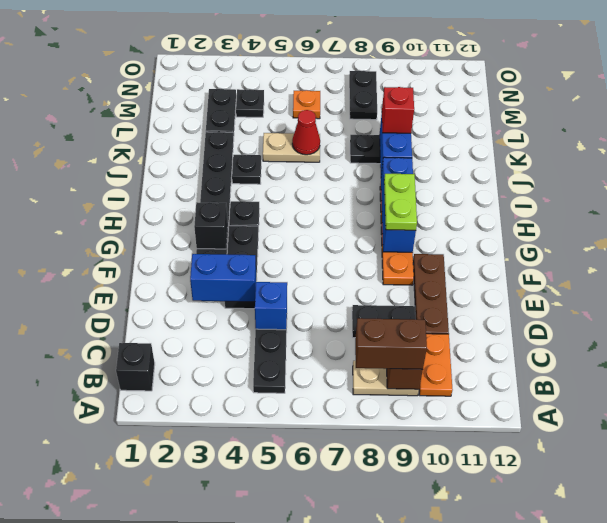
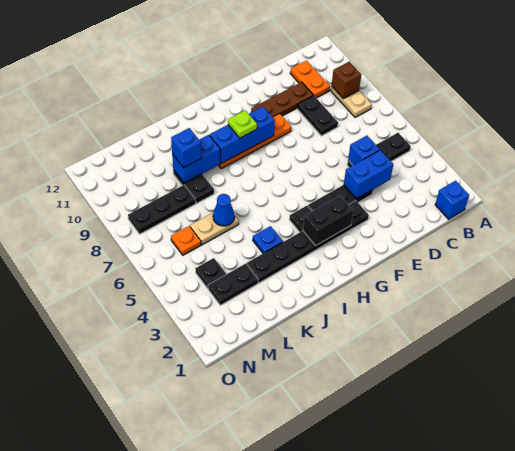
black brick B1 level 1 -> blue brick B1 level 1
brown brick B8:B9 level 3 -> none
orange plate B10:C10 level 1 -> orange plate C10:C11 level 1
blue brick E3:E4 level 2 -> blue brick D4:E4 level 2
black brick G3 level 2 -> black brick G3:H3 level 2
lime plate G9:H9 level 3 -> lime plate H9 level 3
black plate J4 level 1 -> blue plate J4 level 1
tan plate K5:K6 level 1 -> tan plate K6:L6 level 1
red cone K6 level 2 -> blue cone K6 level 2
red brick K9 level 3 -> blue brick K9 level 3
black plate M8:N8 level 1 -> black plate L8:N8 level 1

